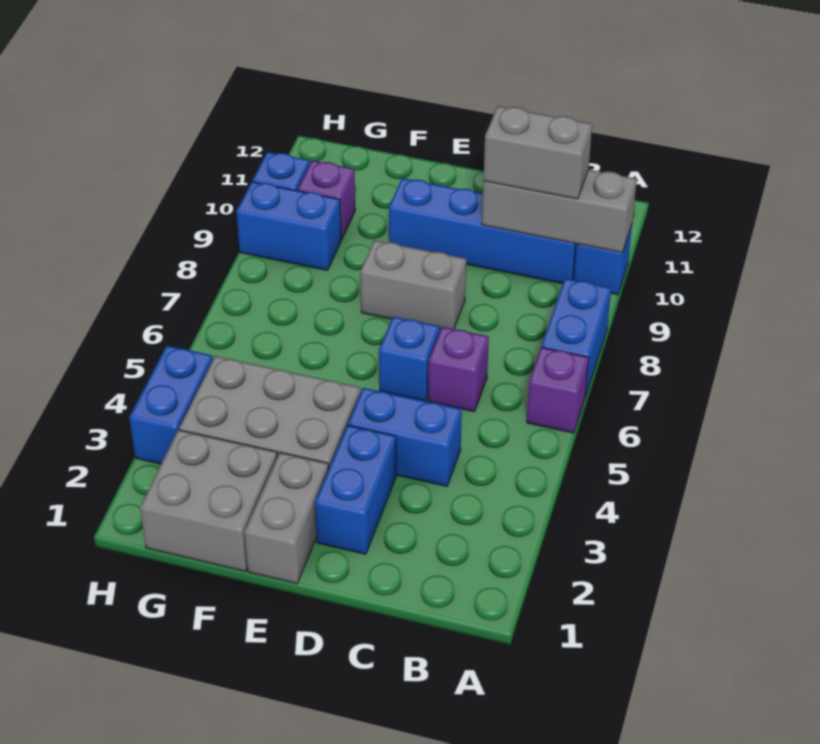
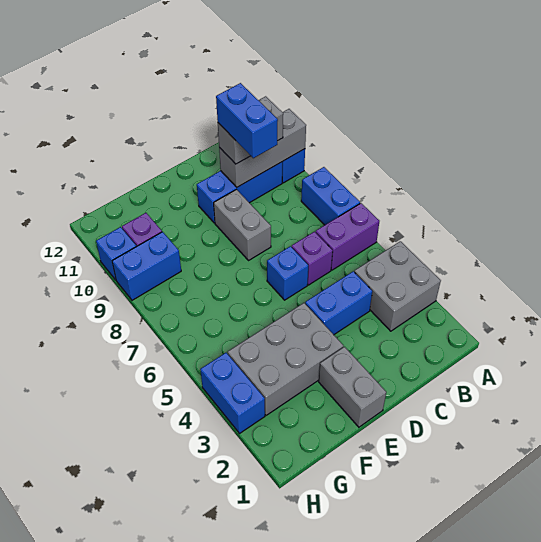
purple brick A6 level 1 -> purple brick A6:B6 level 1
blue brick B10:E10 level 1 -> blue brick B10:D10 level 1
blue brick D2:D3 level 1 -> blue brick C9:C10 level 4
grey brick D8:E8 level 1 -> grey brick D8:D9 level 1
grey brick F1:G2 level 1 -> grey brick A3:B4 level 1

